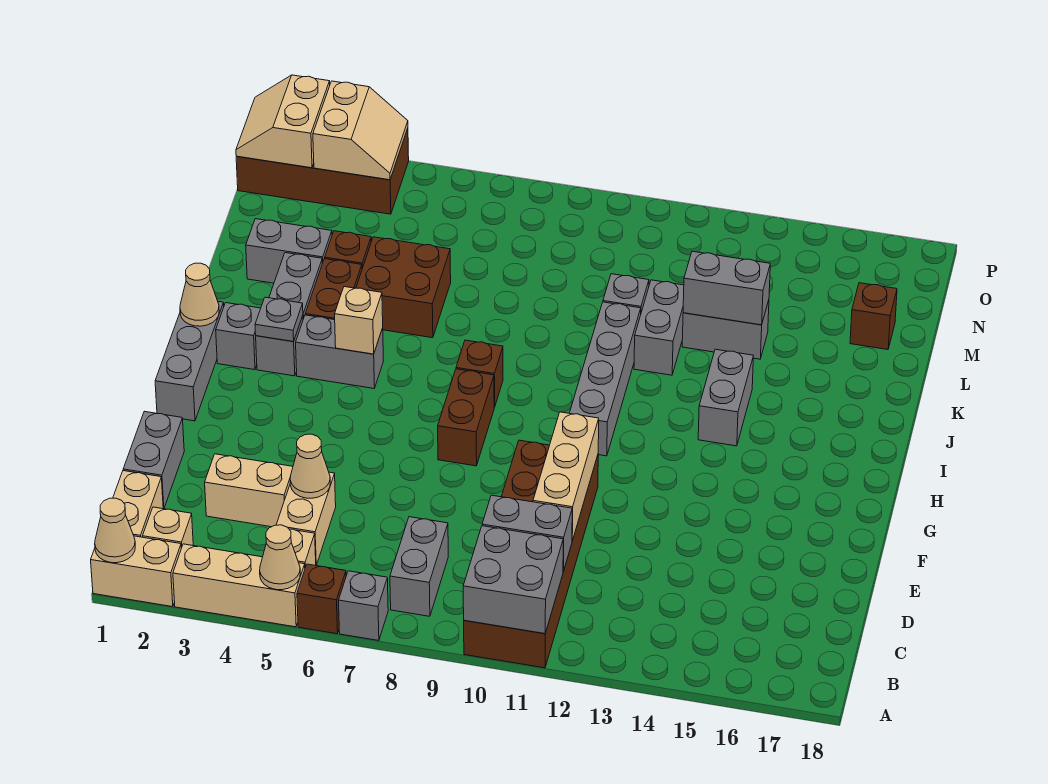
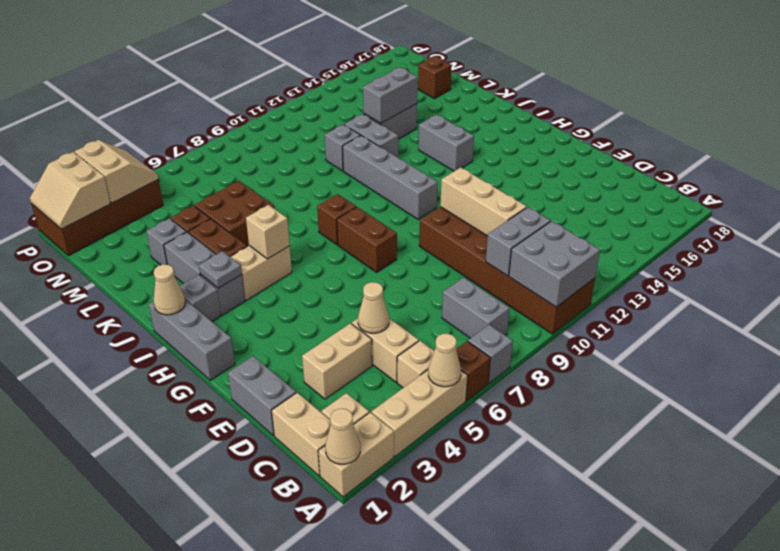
grey brick I4:I5 level 1 -> tan brick I4:I5 level 1
grey brick L2:L3 level 1 -> grey brick L3 level 1

